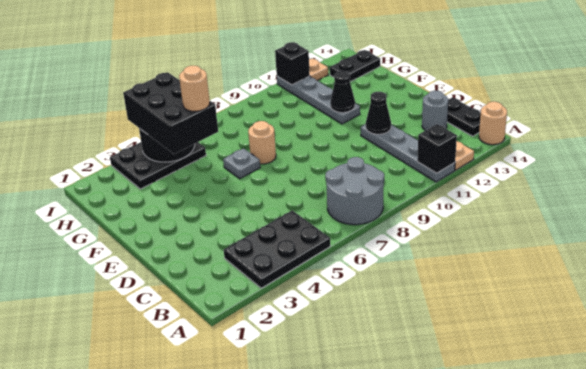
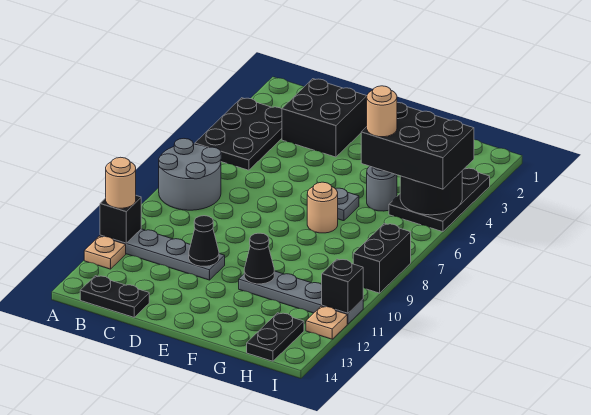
tan round brick A14 level 1 -> tan round brick A11 level 3
none -> black brick C2:D3 level 1
grey round brick C13 level 1 -> grey round brick G5 level 1
none -> black brick I8:I9 level 1

